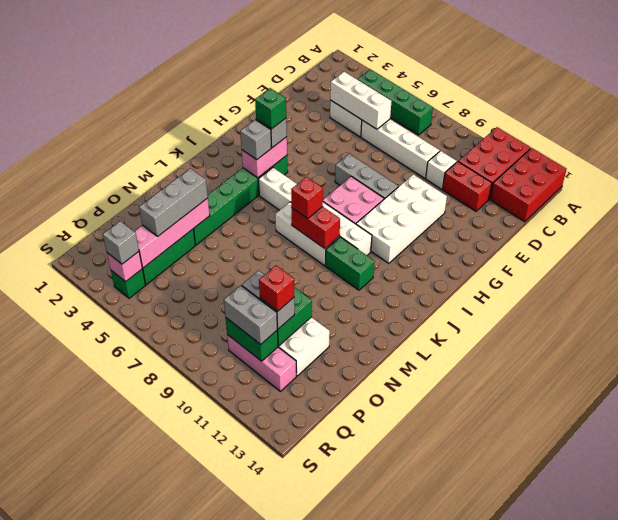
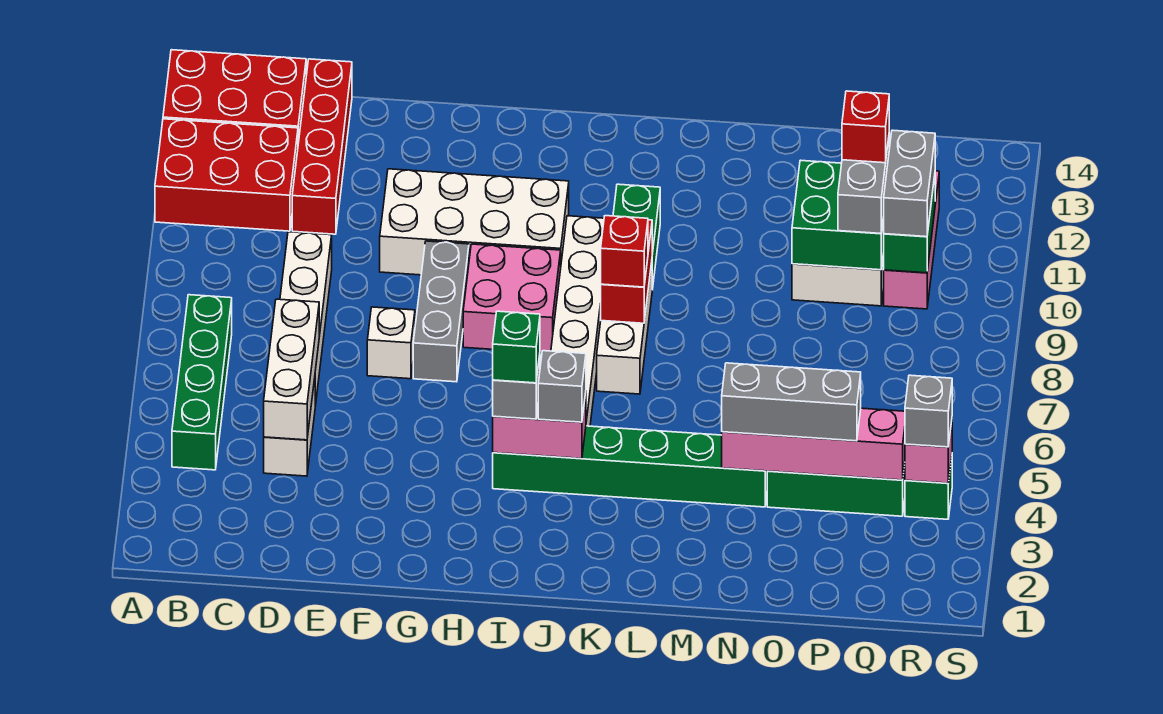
white brick D10 level 1 -> white brick F7 level 1
red brick D11:D12 level 1 -> red brick D11:D14 level 1

